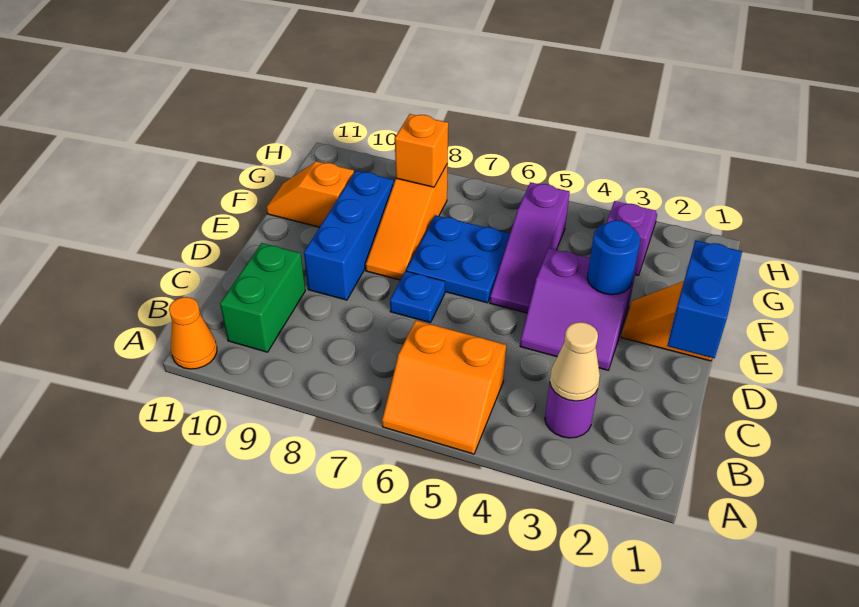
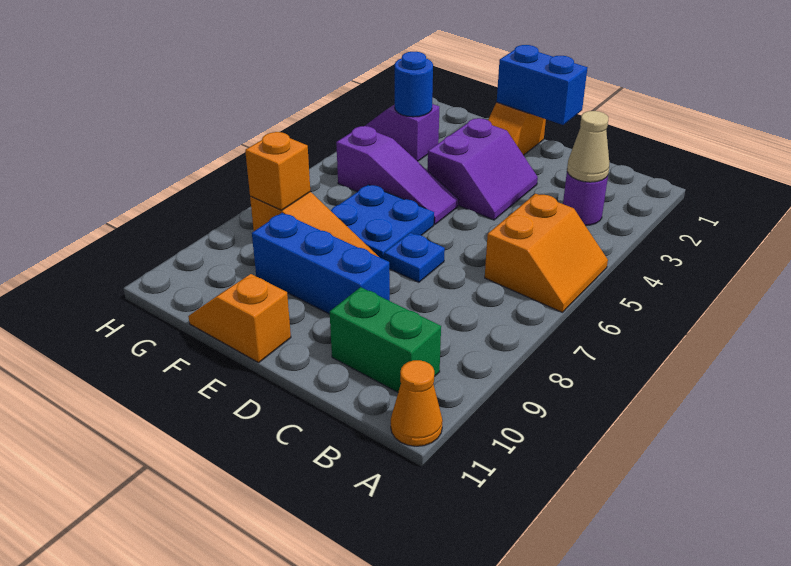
blue round brick E3 level 2 -> blue round brick G3 level 2
orange slope F10:F11 level 1 top 10 -> orange slope E11:F11 level 1 top E

